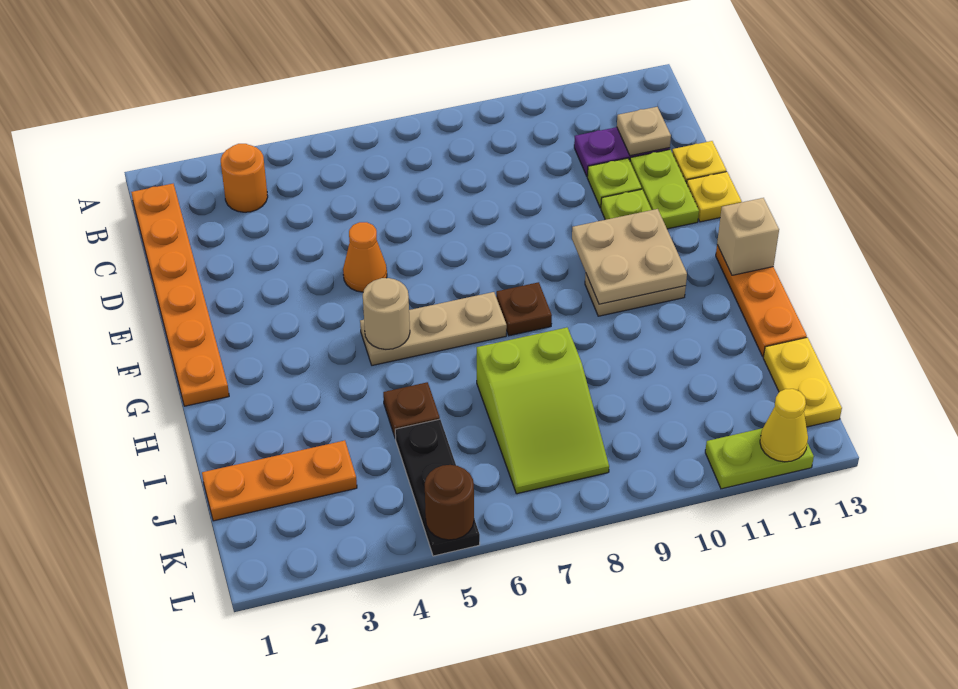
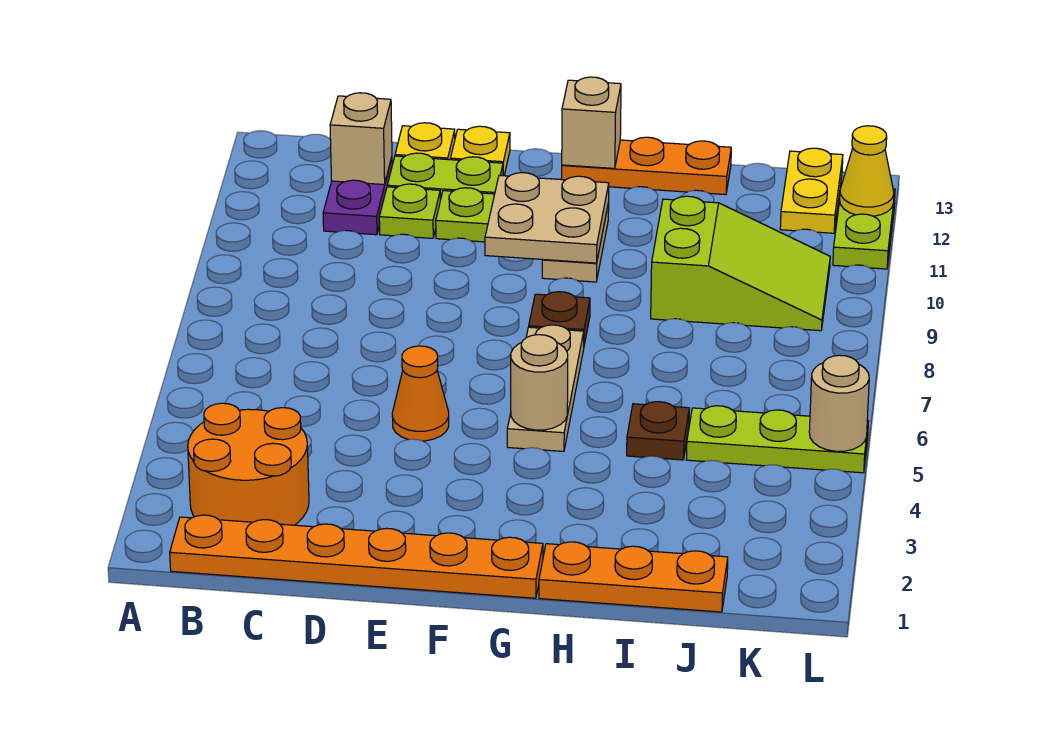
orange round brick B3 level 1 -> orange round brick B2:C3 level 1
tan plate C12 level 2 -> tan brick C12 level 2
lime slope I7:K8 level 1 top I -> lime slope I9:K10 level 1 top I
orange plate J1:J3 level 1 -> orange plate H1:J1 level 1
black plate J5:L5 level 1 -> lime plate J5:L5 level 1
yellow plate J13:K13 level 1 -> yellow plate K12:K13 level 1
brown round brick L5 level 2 -> tan round brick L5 level 2

